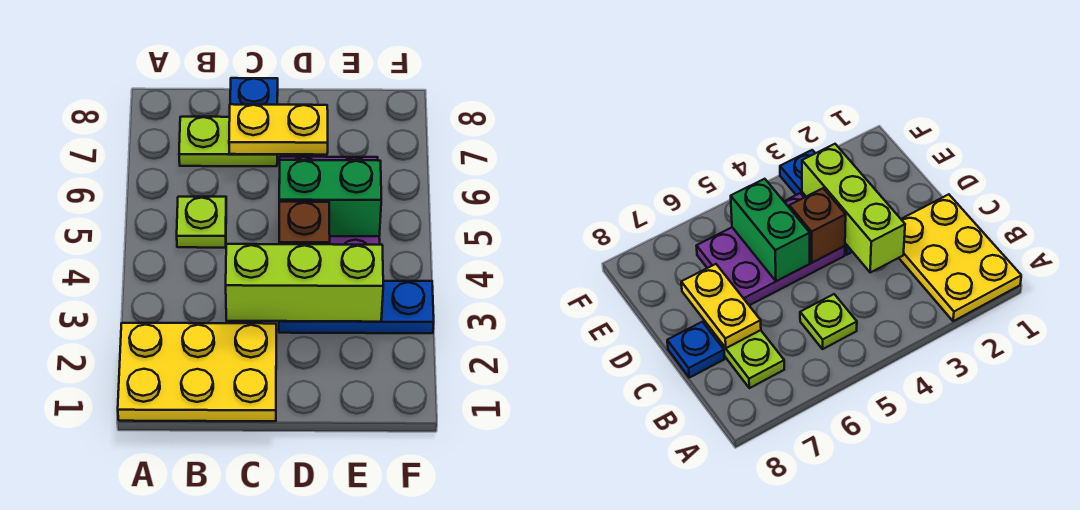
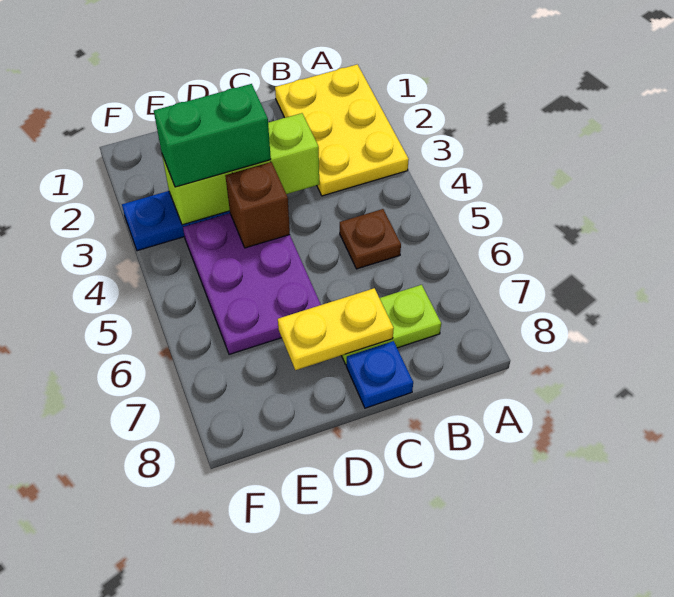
yellow plate A1:C2 level 1 -> yellow plate A1:B3 level 1
lime plate B5 level 1 -> brown plate B5 level 1
green brick D5:E5 level 2 -> green brick D3:E3 level 3

